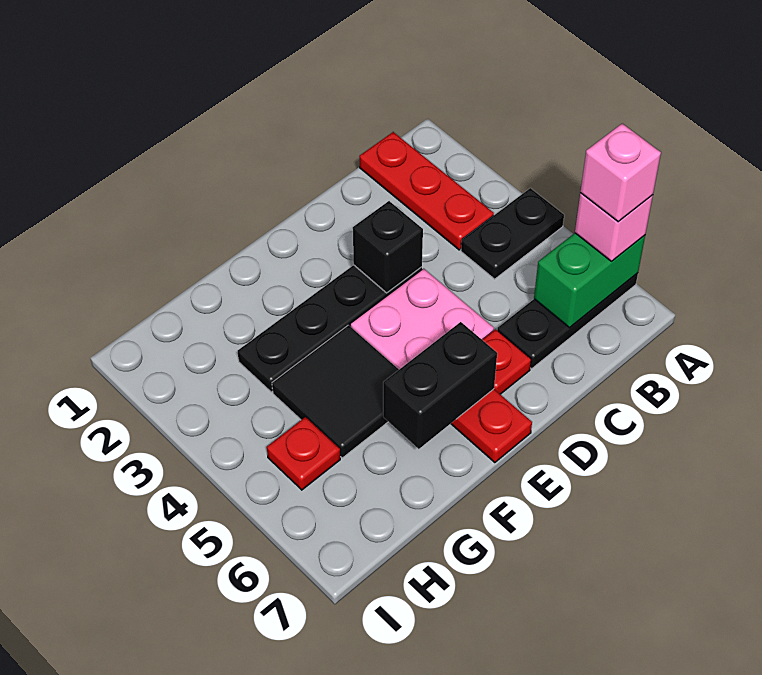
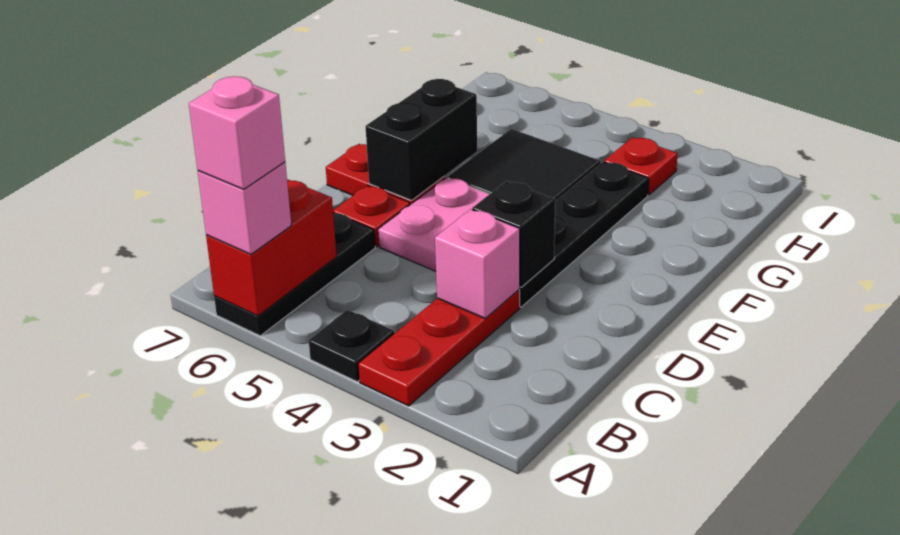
black plate A4:B4 level 1 -> black plate A4 level 1
green brick A6:B6 level 2 -> red brick A6:B6 level 2
red plate B1:B3 level 1 -> red plate A3:C3 level 1
none -> pink brick C3 level 2
red plate H5 level 1 -> red plate H3 level 1

